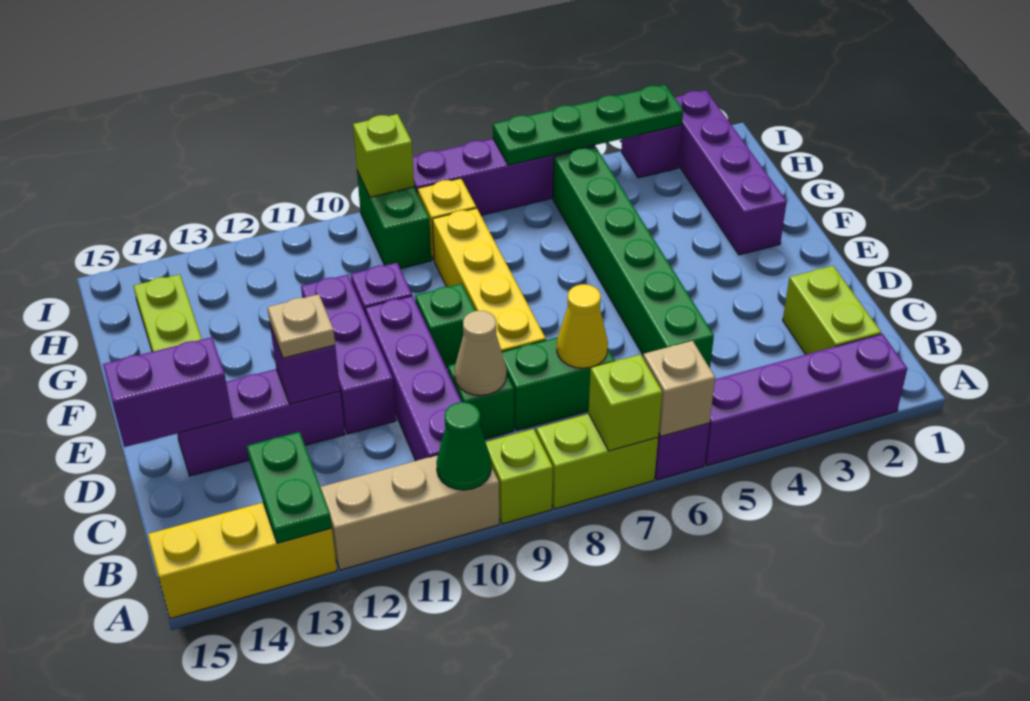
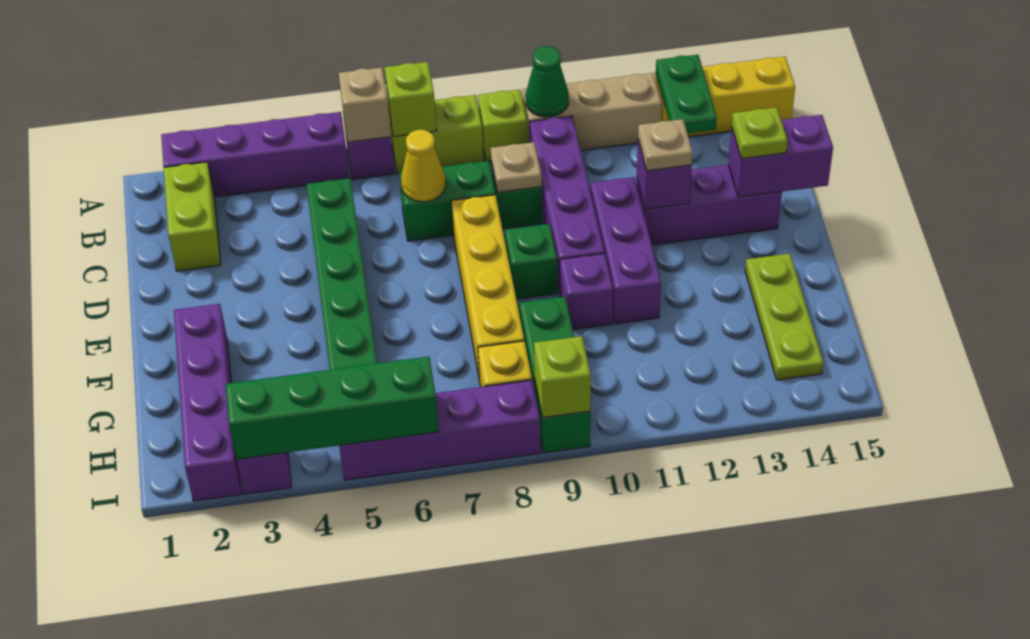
tan cone C9 level 2 -> tan plate C9 level 2
none -> lime plate D14 level 3
green brick H9:I9 level 1 -> green brick G9:I9 level 1
green plate I3:I6 level 2 -> green brick I3:I6 level 2

